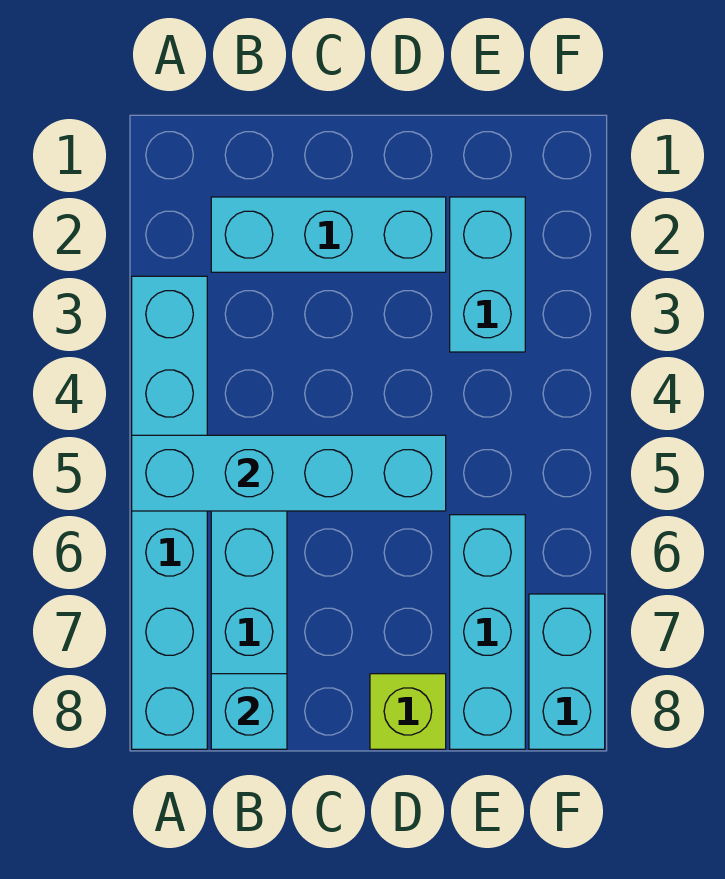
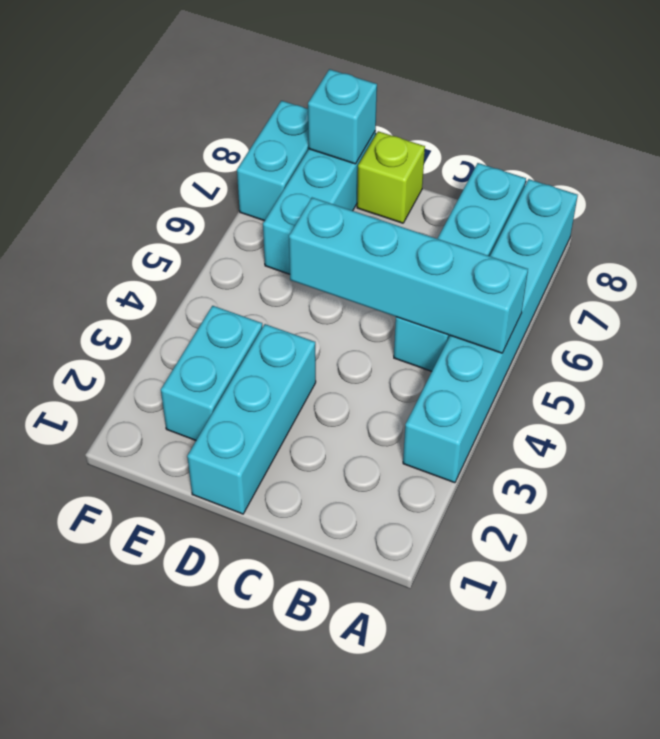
cyan brick B2:D2 level 1 -> cyan brick D1:D3 level 1
cyan brick B8 level 2 -> cyan brick E8 level 2

